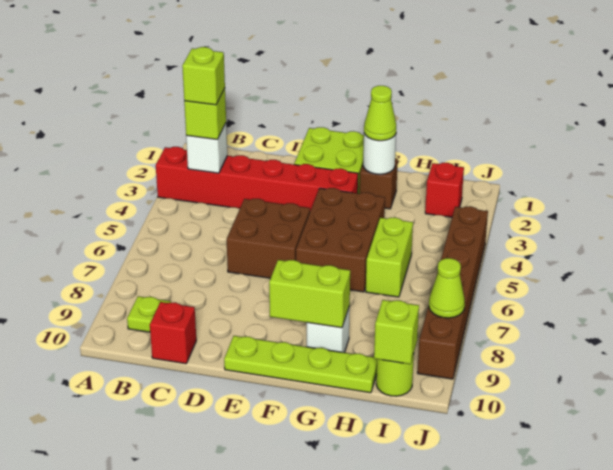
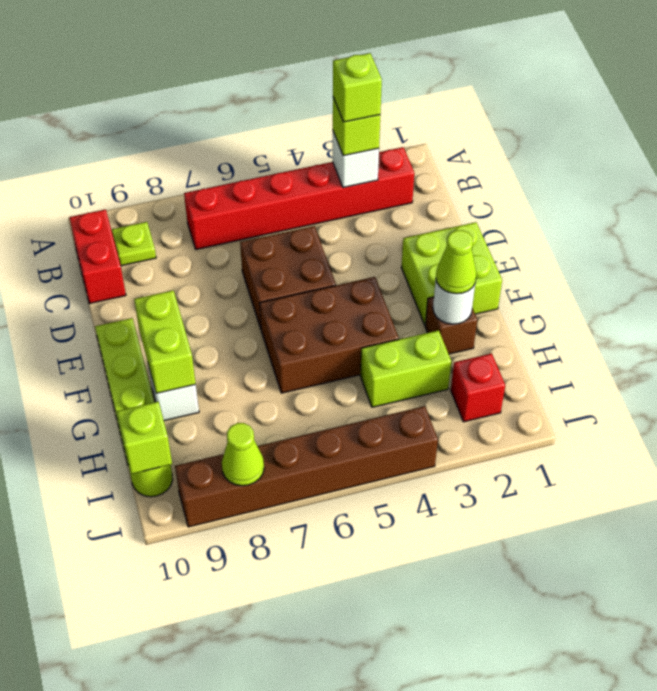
red brick A3:F3 level 1 -> red brick B2:B7 level 1
red brick C10 level 1 -> red brick B10:C10 level 1
lime brick H5:H6 level 1 -> lime brick H3:H4 level 1

